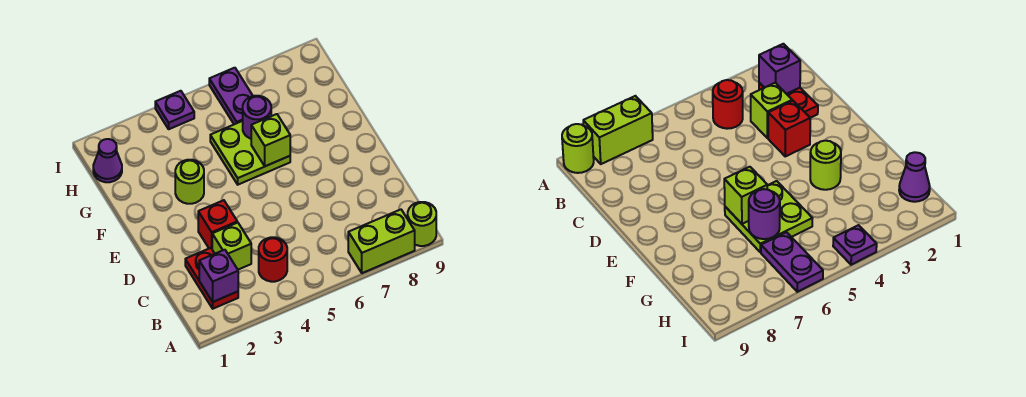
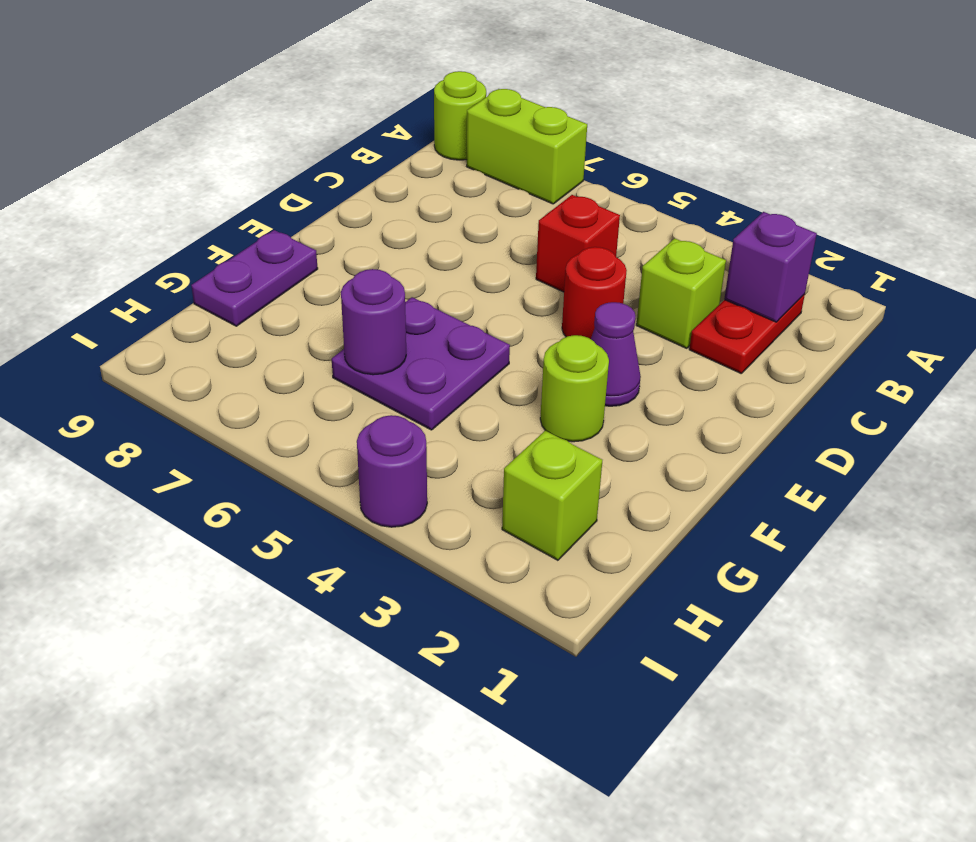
red round brick B4 level 1 -> red round brick D4 level 1
red brick D3 level 1 -> red brick C5 level 1
lime plate F5:G6 level 1 -> purple plate F5:G6 level 1
lime brick F6 level 2 -> lime brick H2 level 1
purple cone H1 level 1 -> purple cone E3 level 1
purple plate H6:I6 level 1 -> purple plate F9:G9 level 1
purple plate I4 level 1 -> purple round brick I4 level 1

